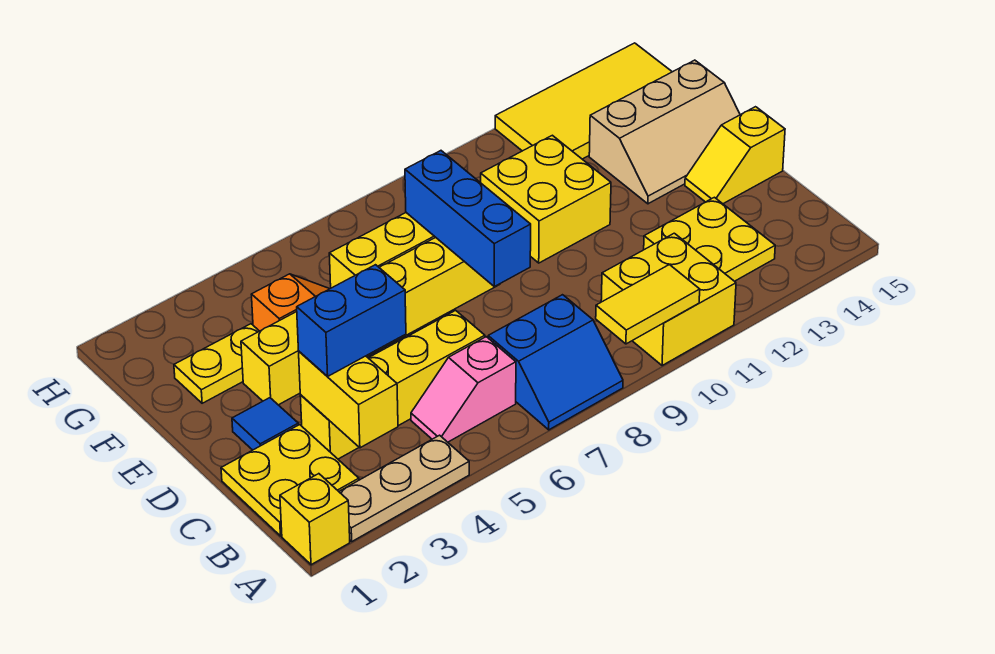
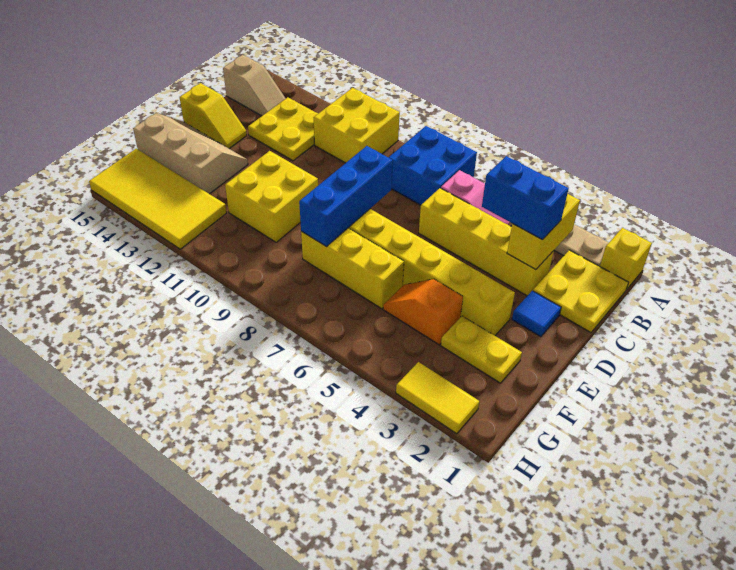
blue slope A7:B8 level 1 top B -> blue brick A7:B8 level 1
yellow tile A9:A10 level 2 -> yellow tile H2:H3 level 1
none -> tan slope B14:B15 level 1 top 15

